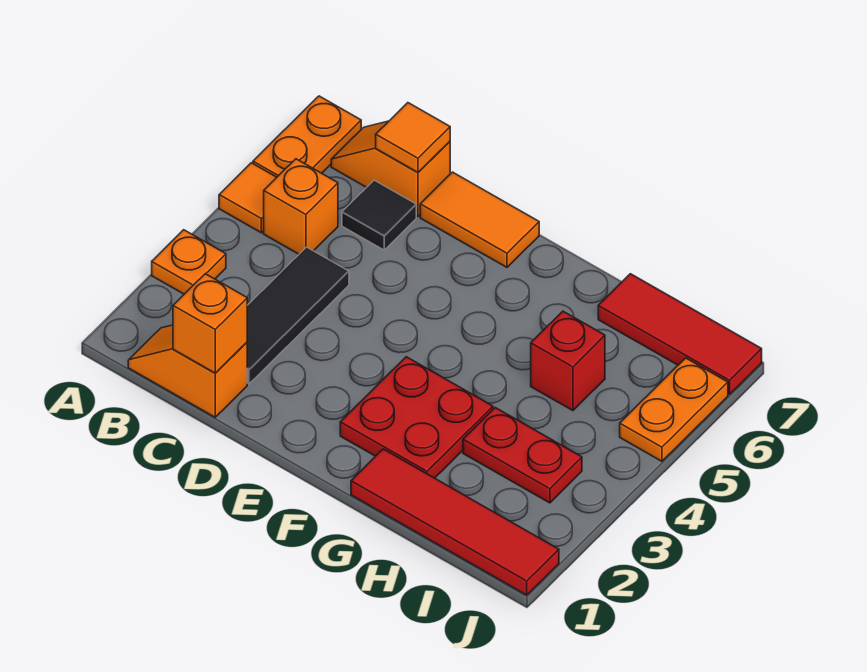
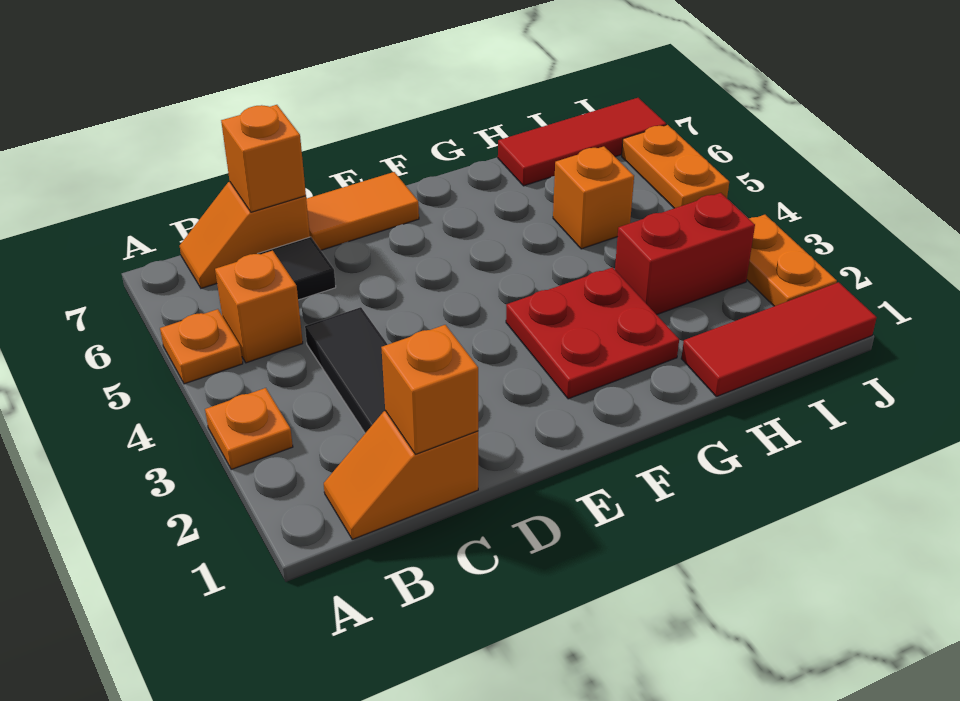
orange tile A5 level 1 -> orange plate A5 level 1
orange plate A6:A7 level 1 -> orange plate J2:J3 level 1
orange tile C7 level 2 -> orange brick C7 level 2
red tile G1:J1 level 1 -> red tile H1:J1 level 1
red plate H3:I3 level 1 -> red brick H3:I3 level 1
red brick H5 level 1 -> orange brick H5 level 1

